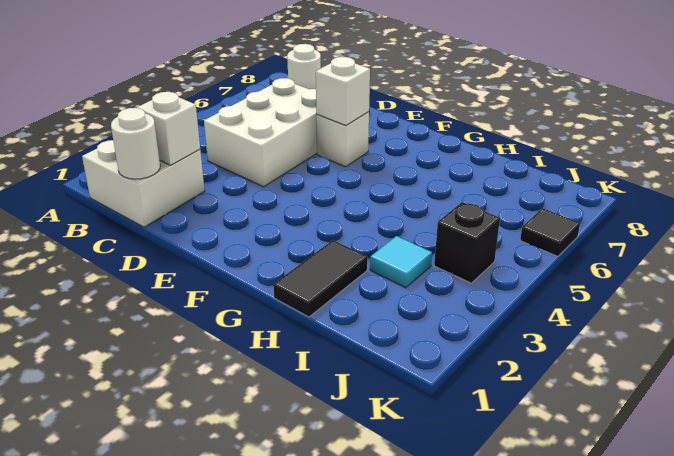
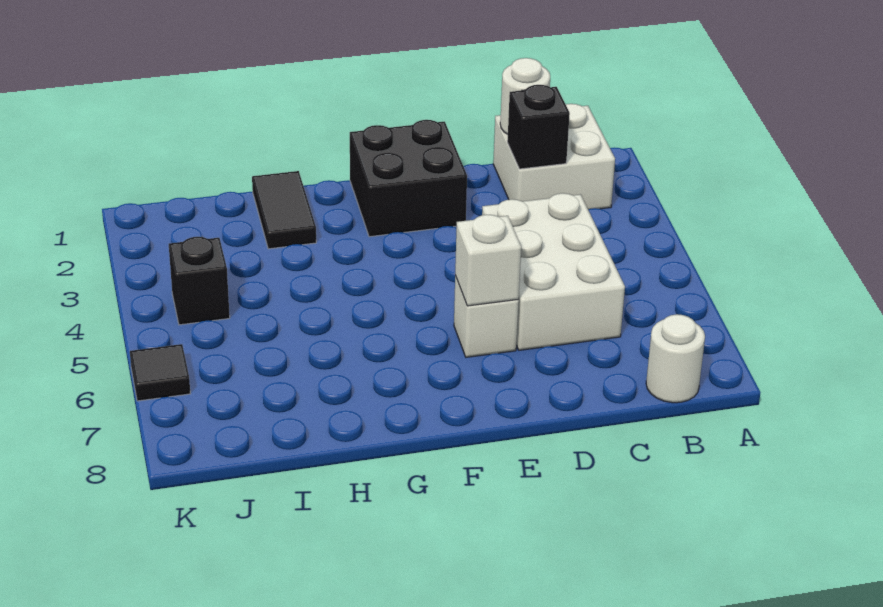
white brick C2 level 2 -> black brick C2 level 2
none -> black brick E1:F2 level 1
cyan tile I3 level 1 -> none

